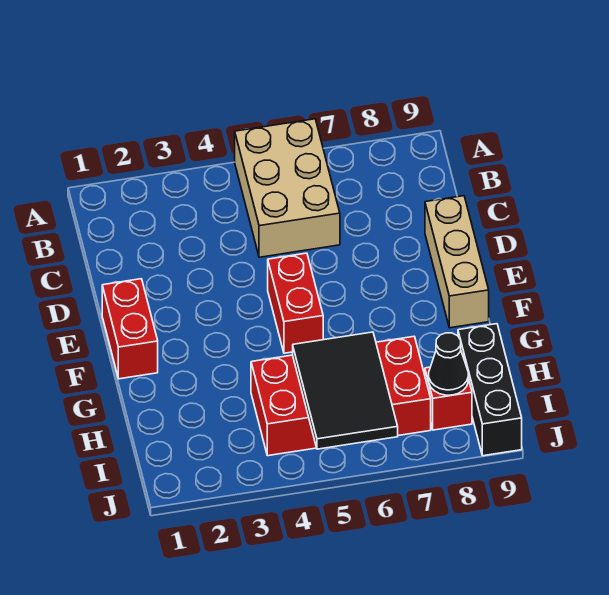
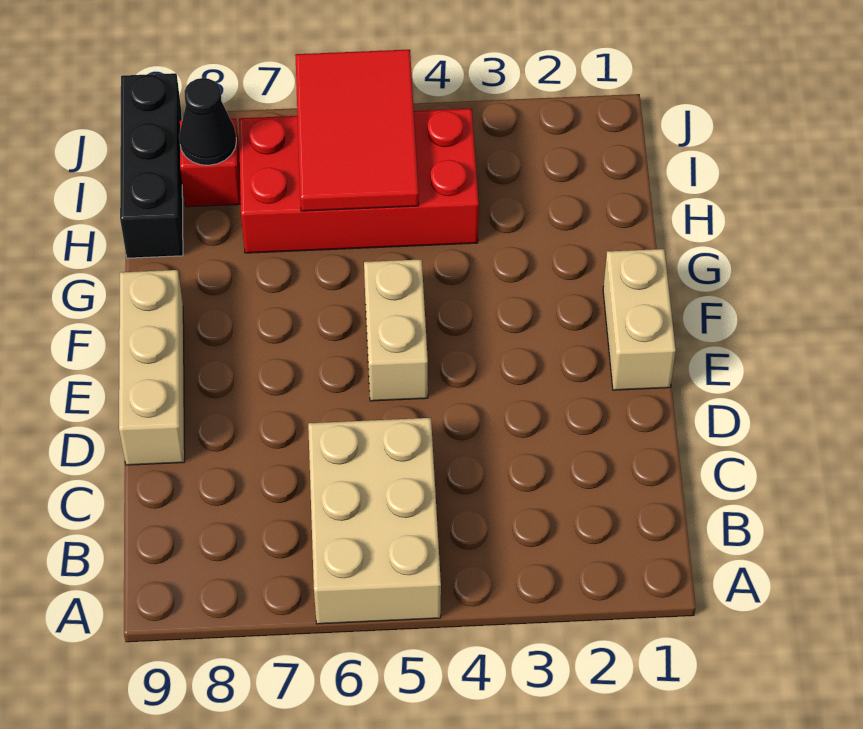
red brick E1:F1 level 1 -> tan brick E1:F1 level 1
red brick E5:F5 level 1 -> tan brick E5:F5 level 1
black tile H5:J6 level 2 -> red tile H5:J6 level 2

